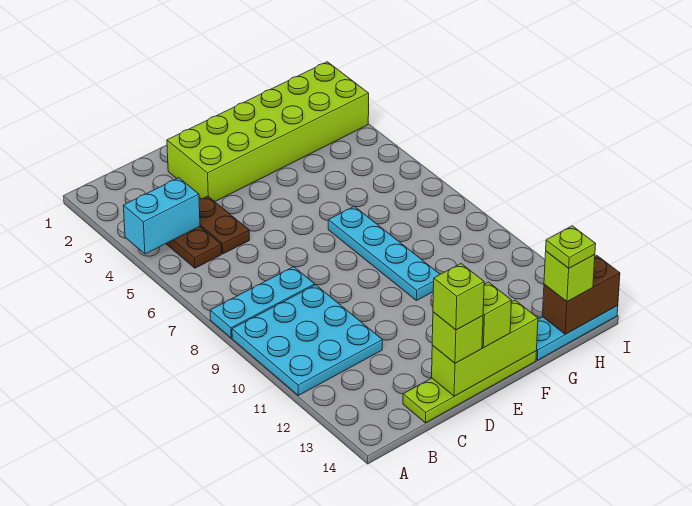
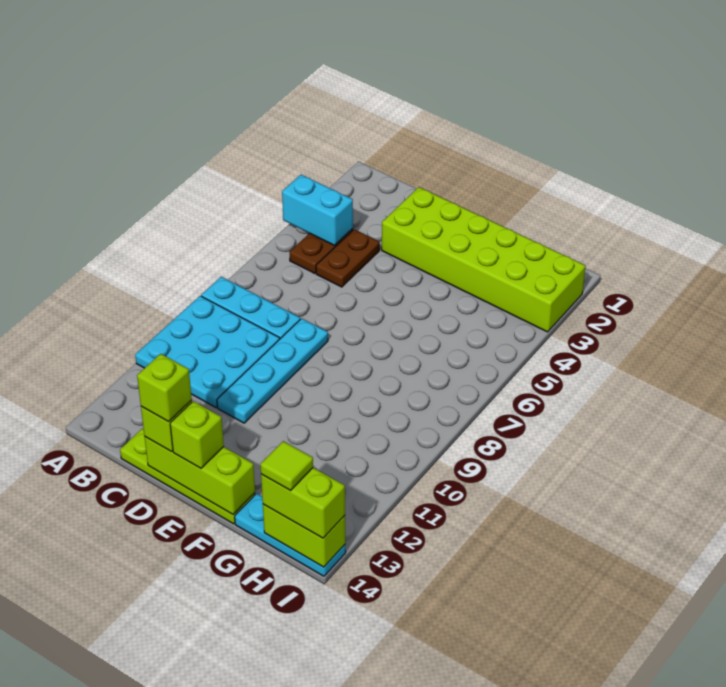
cyan plate F7:F10 level 1 -> cyan plate D8:D11 level 1
brown brick H14:I14 level 2 -> lime brick H14:I14 level 2
lime brick H14 level 3 -> lime brick H14:I14 level 3
lime plate H14 level 4 -> lime tile H14 level 4

